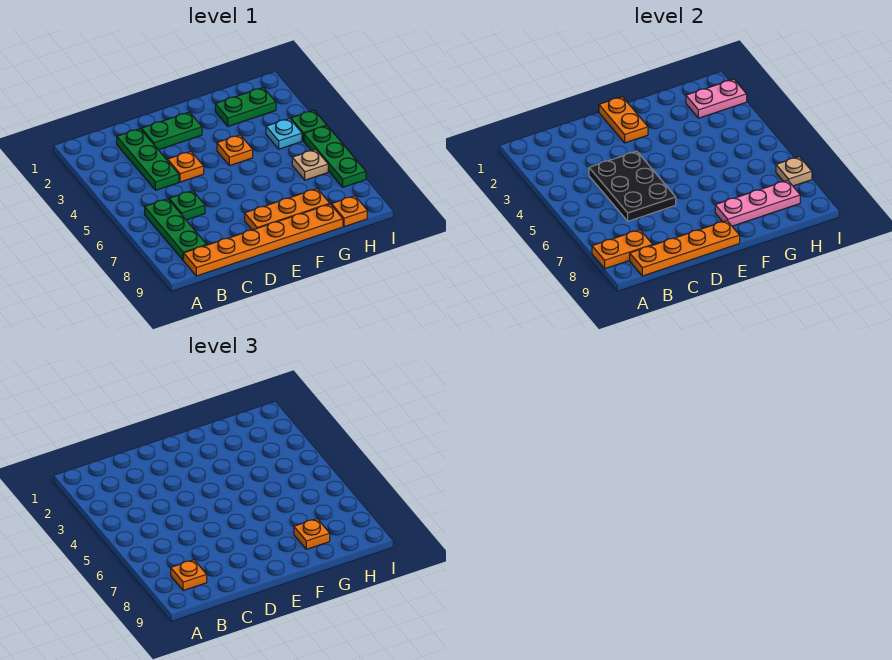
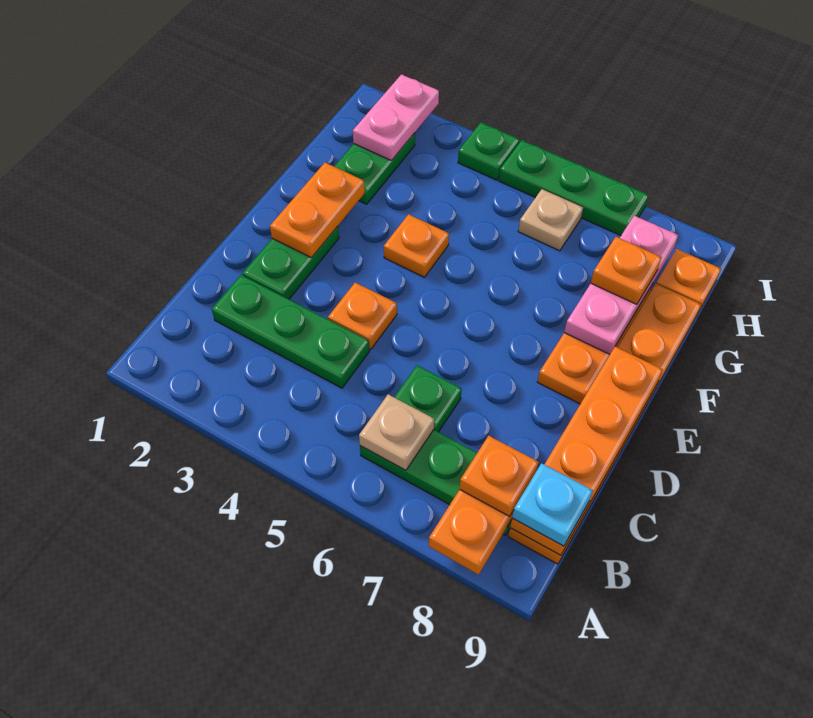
black plate C4:D6 level 2 -> none
orange plate E1:E2 level 2 -> orange plate E2:F2 level 2
cyan plate H4 level 1 -> cyan plate B9 level 3
tan plate I7 level 2 -> tan plate B6 level 2

